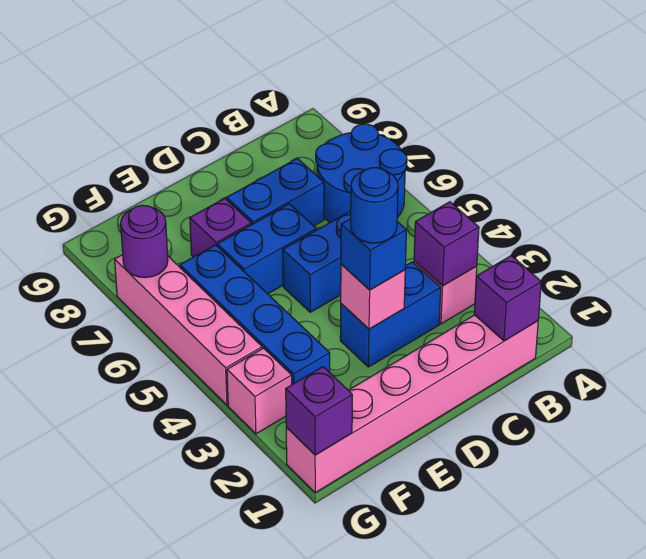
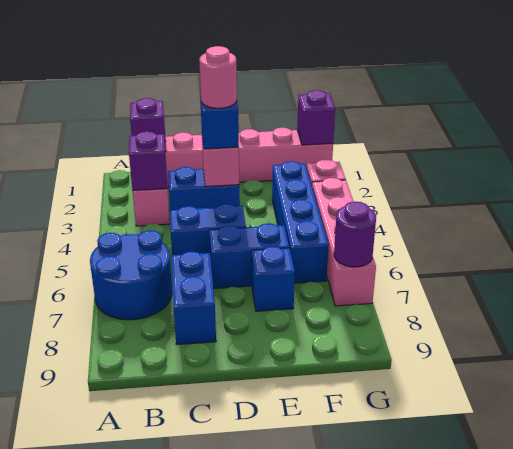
blue brick C7:D7 level 1 -> blue brick C7:C8 level 1
blue round brick D3 level 4 -> pink round brick D3 level 4
purple brick E7 level 1 -> blue brick E7 level 1

